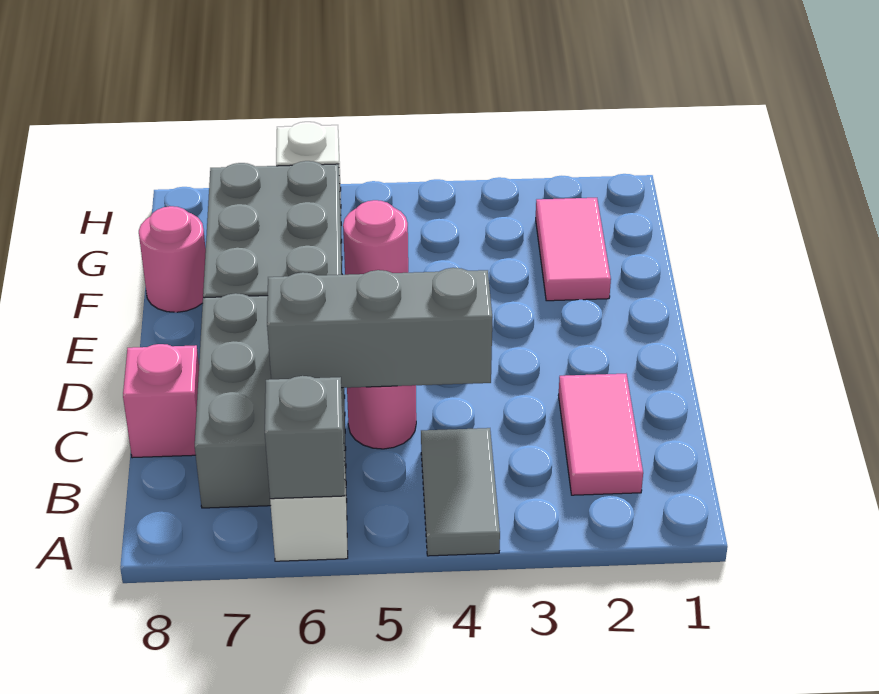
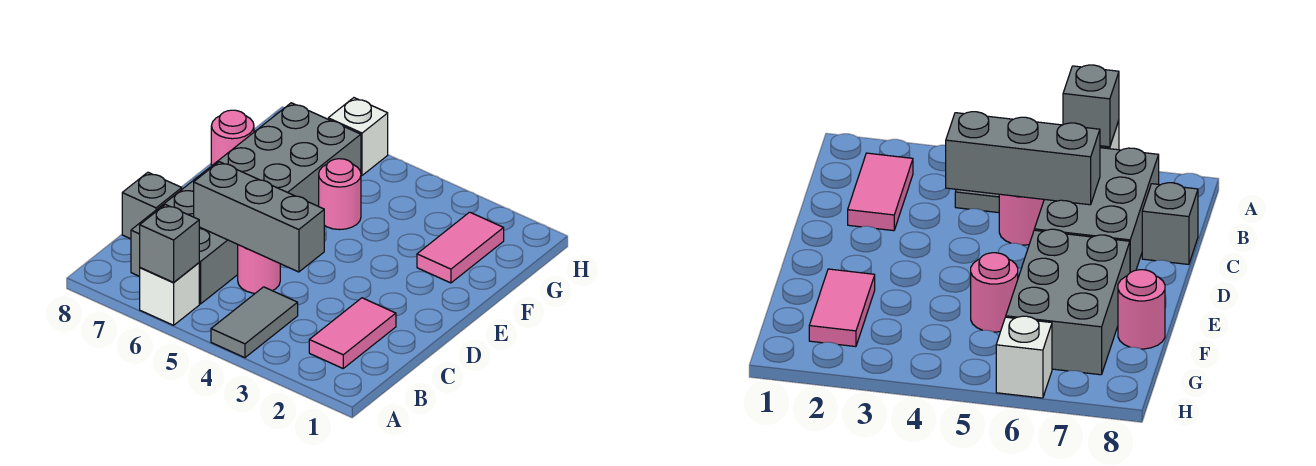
pink brick C8 level 1 -> grey brick C8 level 1

